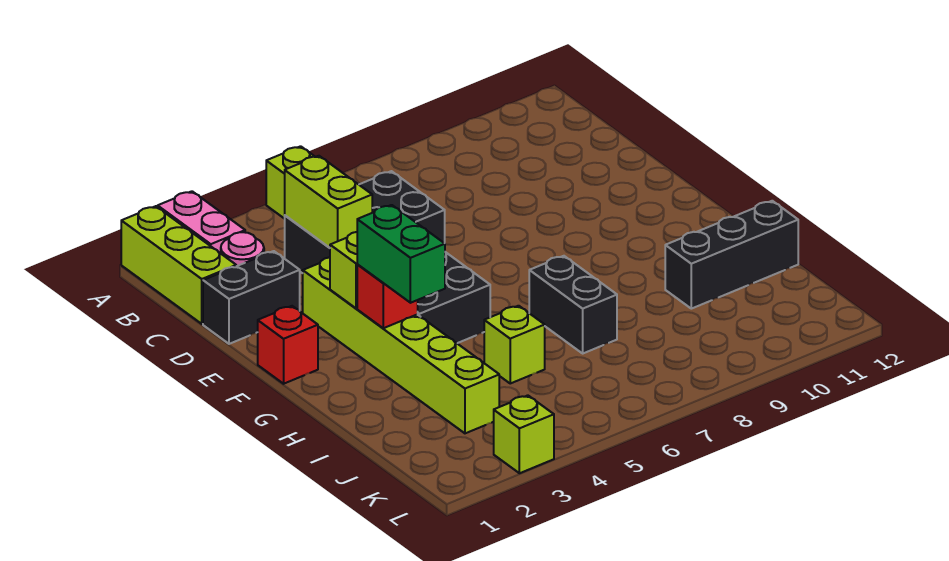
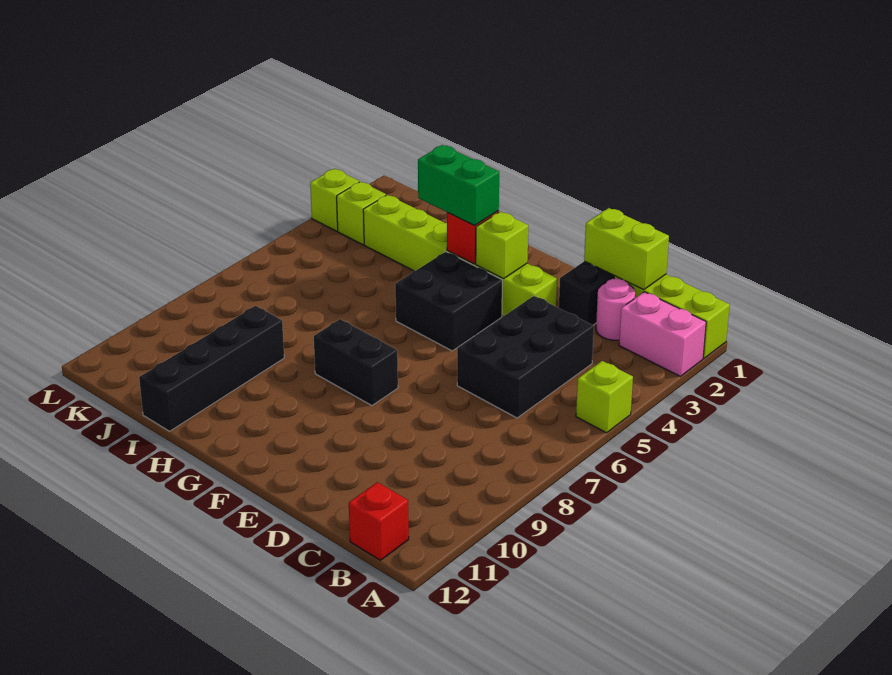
lime brick C4:D4 level 2 -> lime brick C1:D1 level 2
red brick F1 level 1 -> red brick B12 level 1
black brick H7:I7 level 1 -> black brick F8:G8 level 1
lime brick I5 level 1 -> lime brick K3 level 1
black brick I10:I12 level 1 -> black brick I9:I12 level 1

